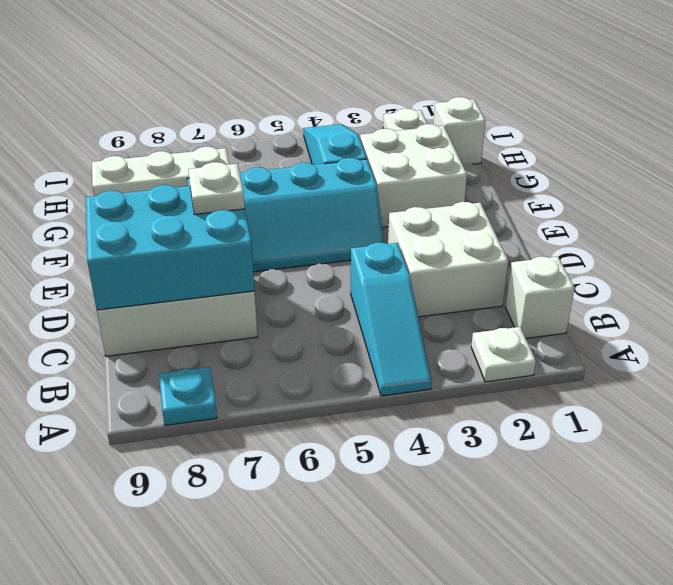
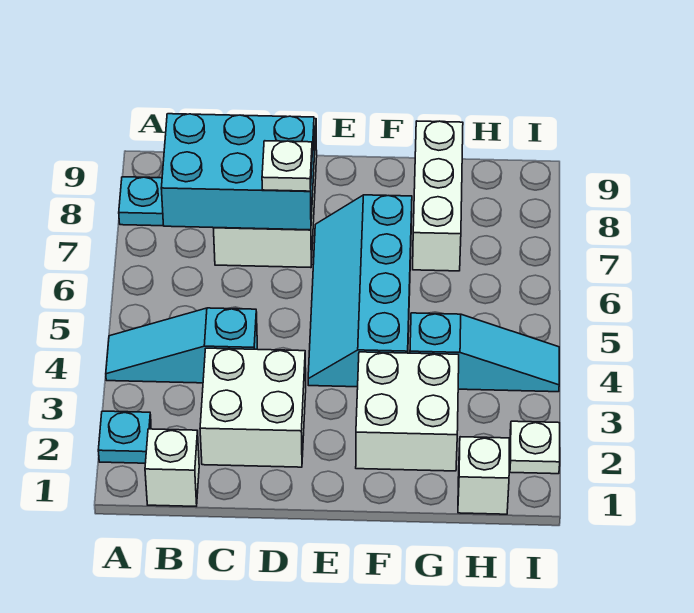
white plate A2 level 1 -> cyan plate A2 level 1
cyan brick C7:D9 level 2 -> cyan brick B7:D8 level 2

